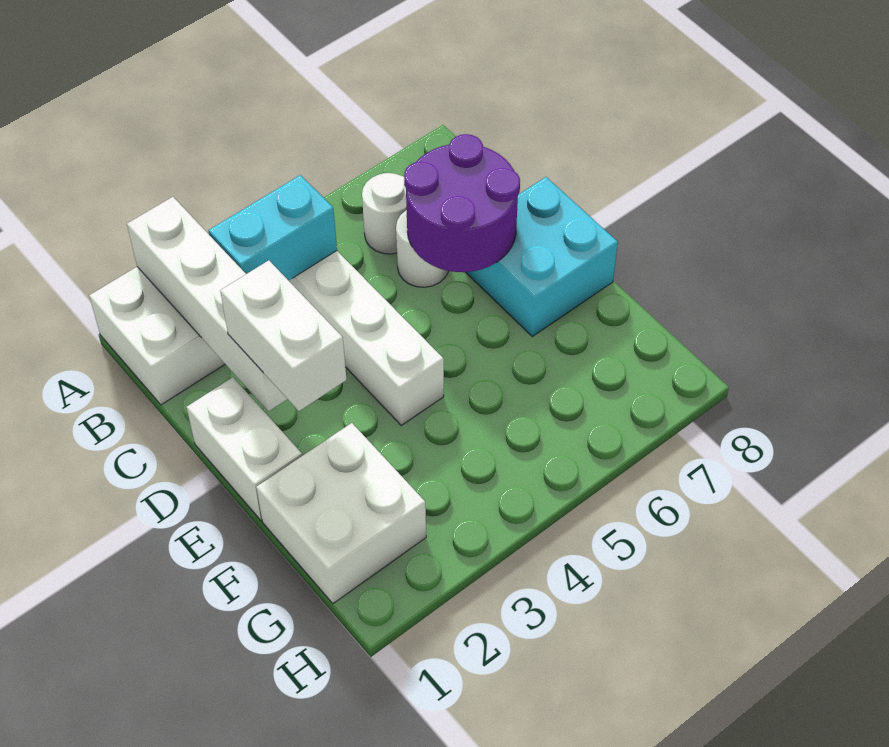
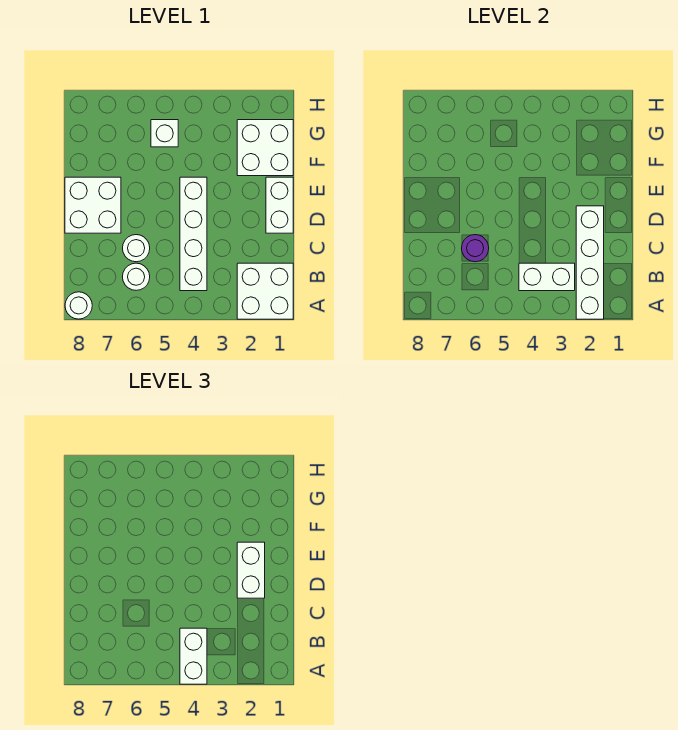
none -> white brick A4:B4 level 3
none -> white round brick A8 level 1
cyan brick B3:B4 level 2 -> white brick B3:B4 level 2
purple round brick C6:D7 level 2 -> purple round brick C6 level 2
cyan brick D7:E8 level 1 -> white brick D7:E8 level 1
none -> white brick G5 level 1

